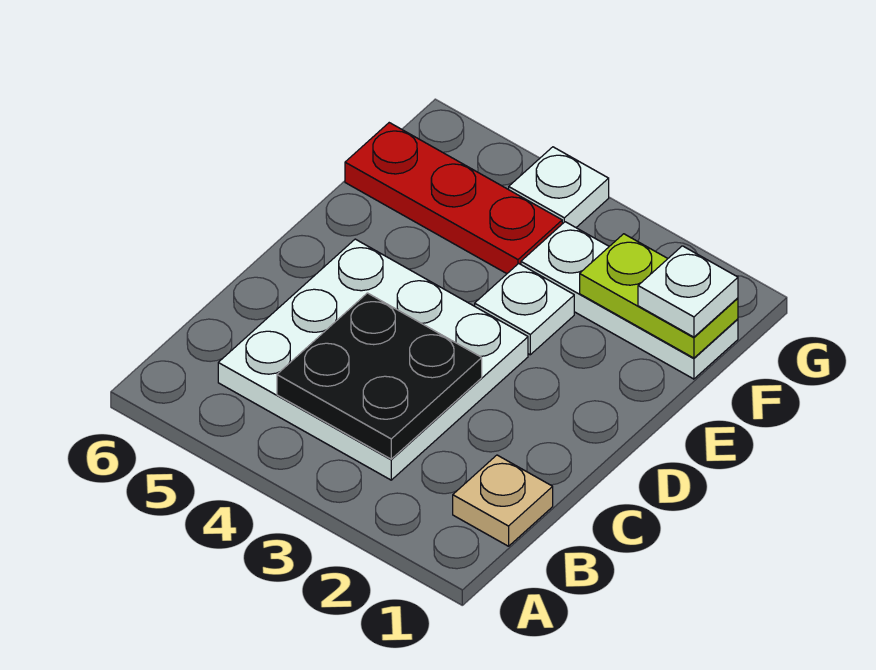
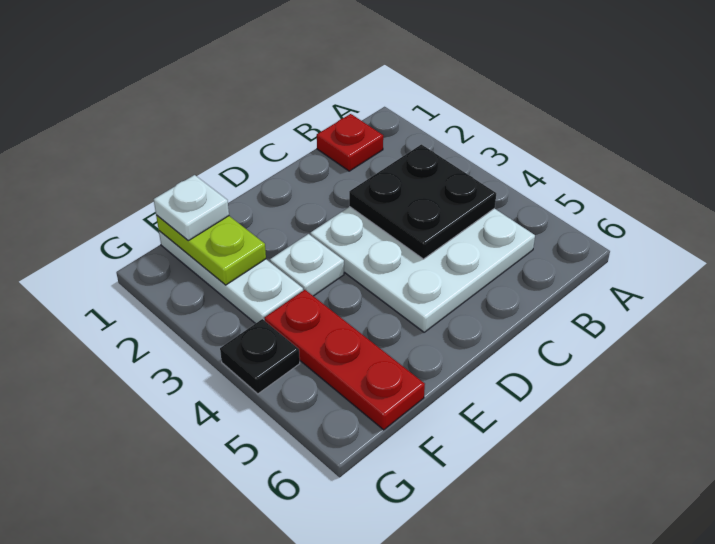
tan plate B1 level 1 -> red plate B1 level 1
white plate G4 level 1 -> black plate G4 level 1

